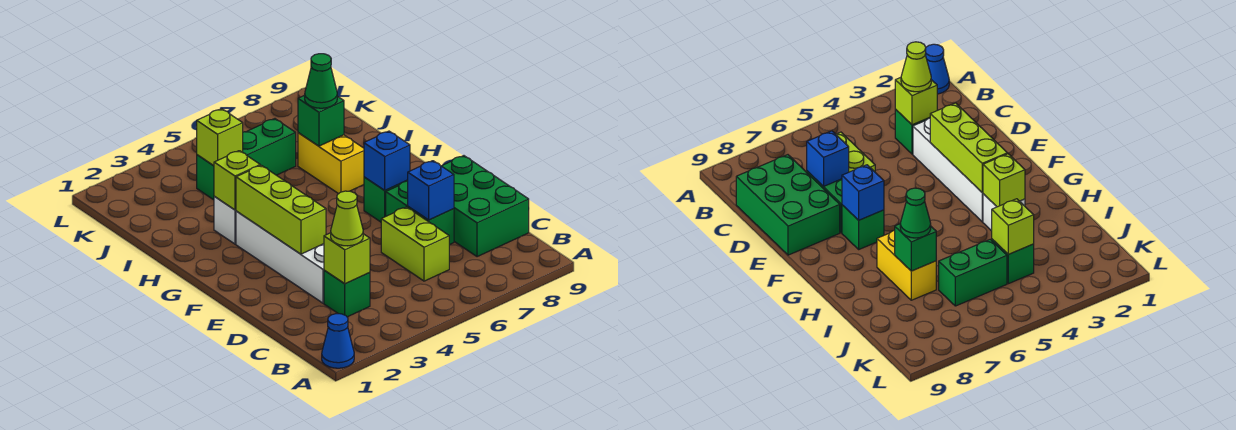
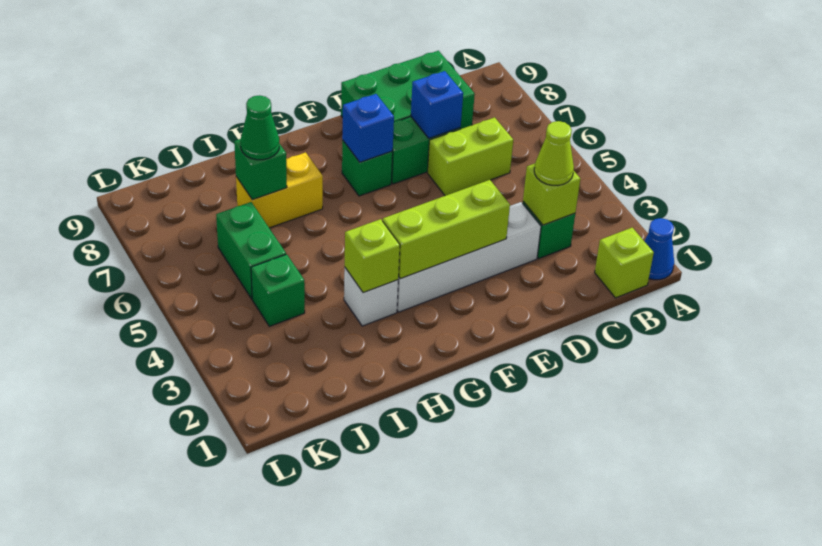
lime brick J4 level 2 -> lime brick B1 level 1

